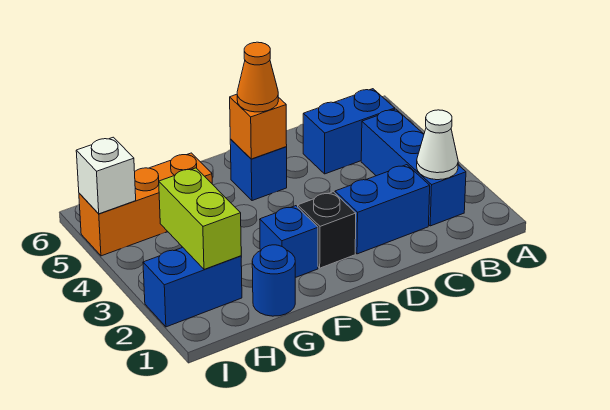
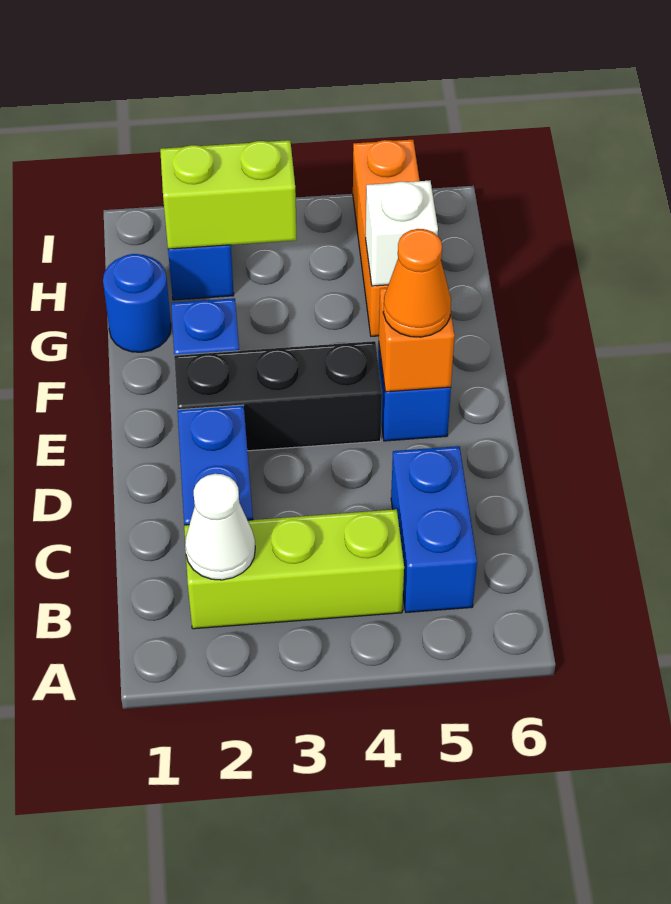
blue brick B2:B4 level 1 -> lime brick B2:B4 level 1
black brick E2 level 1 -> black brick E2:E4 level 1
white brick I5 level 2 -> white brick G5 level 2

